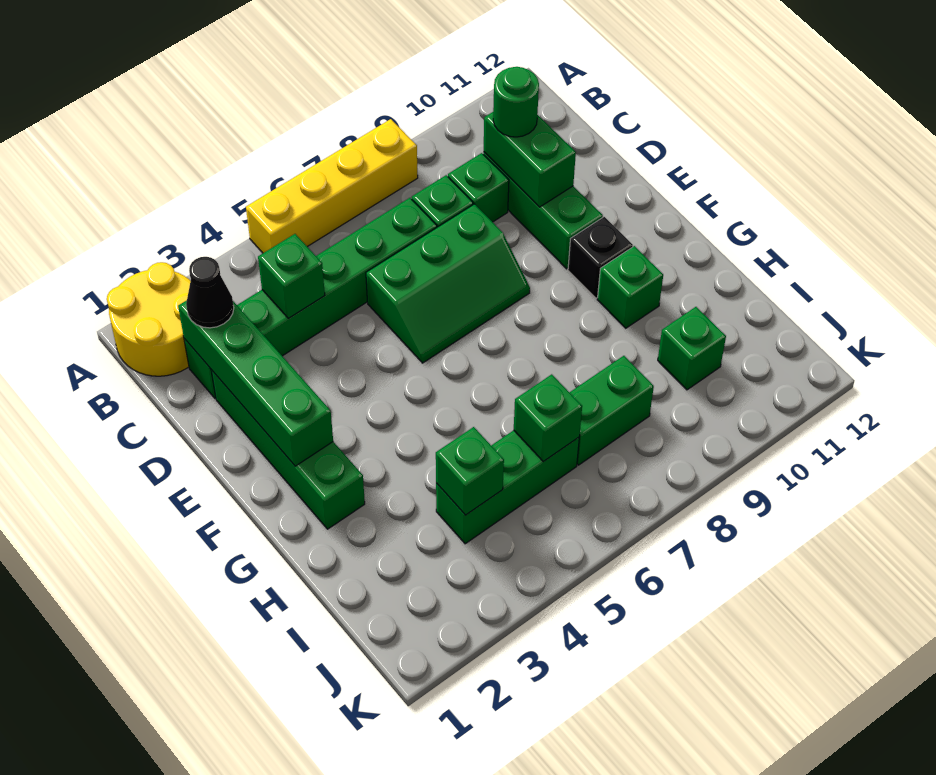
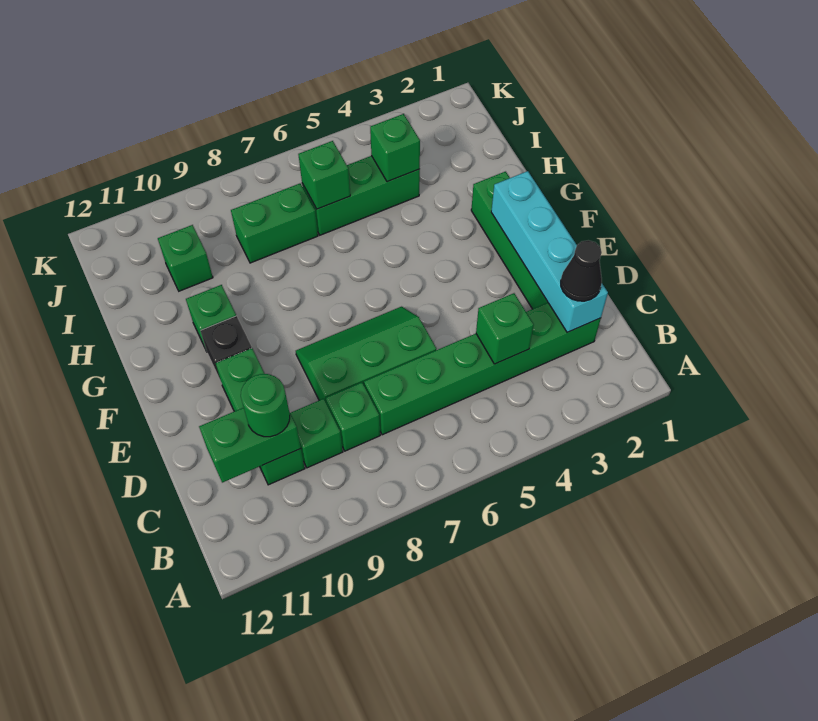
yellow round brick A1:B2 level 1 -> none
yellow brick A5:A8 level 1 -> none
green brick C2:F2 level 2 -> cyan brick C2:F2 level 2
green brick C10:D10 level 2 -> green brick C10:C11 level 2

